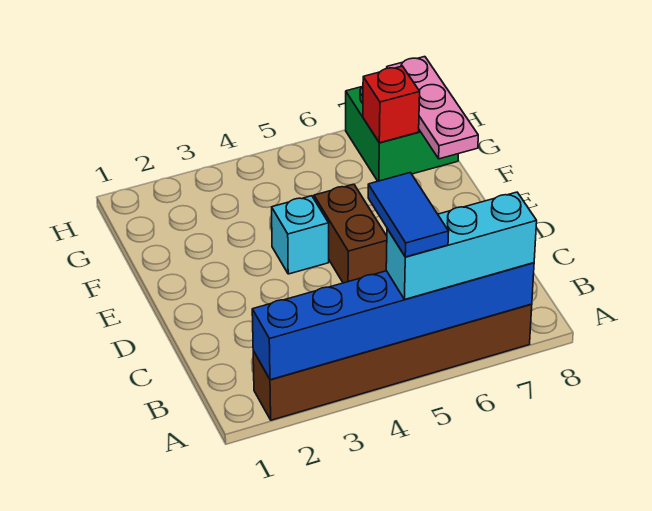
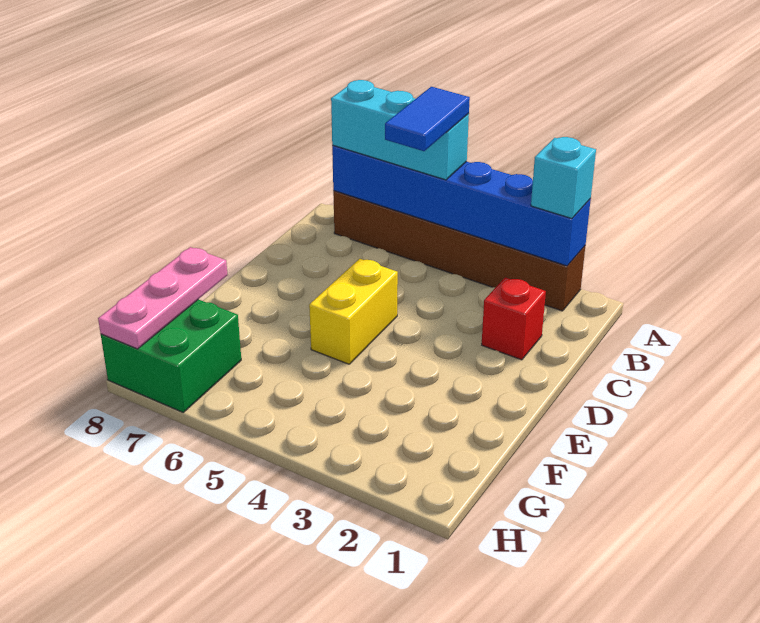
brown brick D5:E5 level 1 -> yellow brick D5:E5 level 1
cyan brick E4 level 1 -> cyan brick A2 level 3
red brick G7 level 2 -> red brick C2 level 1

